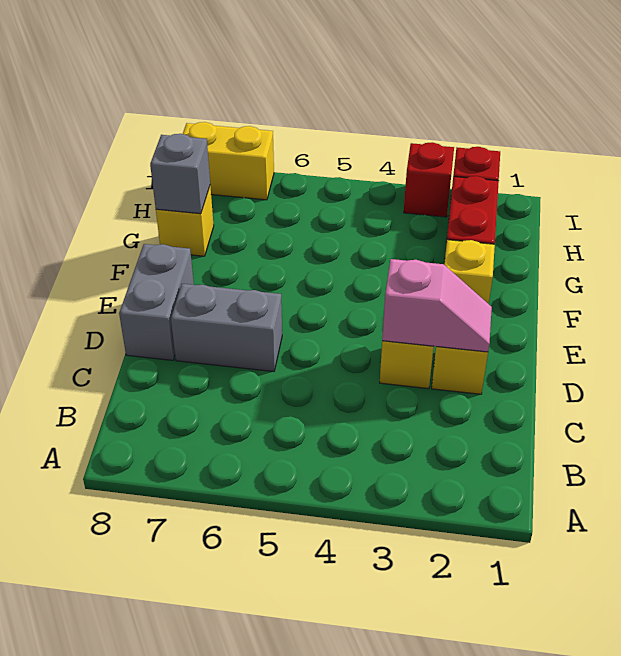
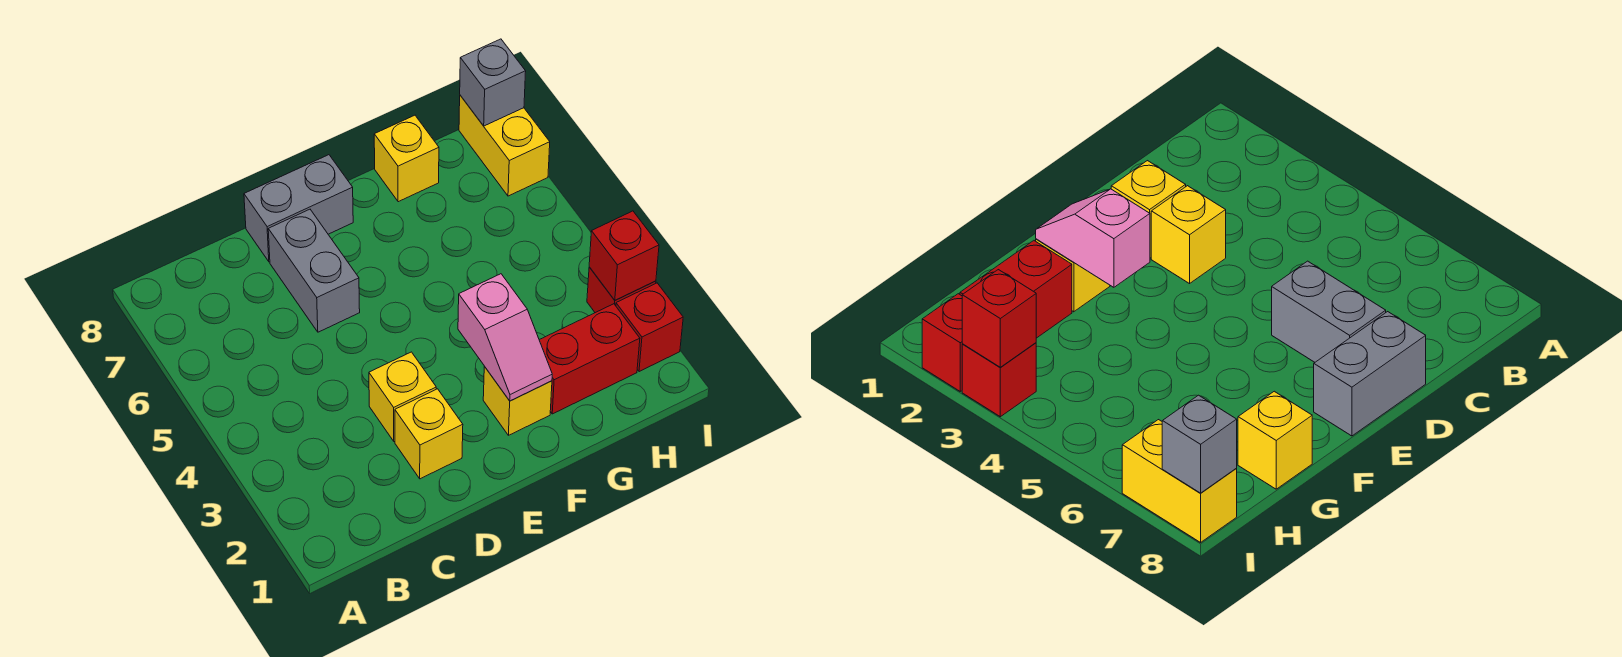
pink slope D2:D3 level 2 top 3 -> pink slope F2:F3 level 2 top 3
grey brick G8 level 2 -> grey brick I8 level 2
none -> red brick I3 level 2

